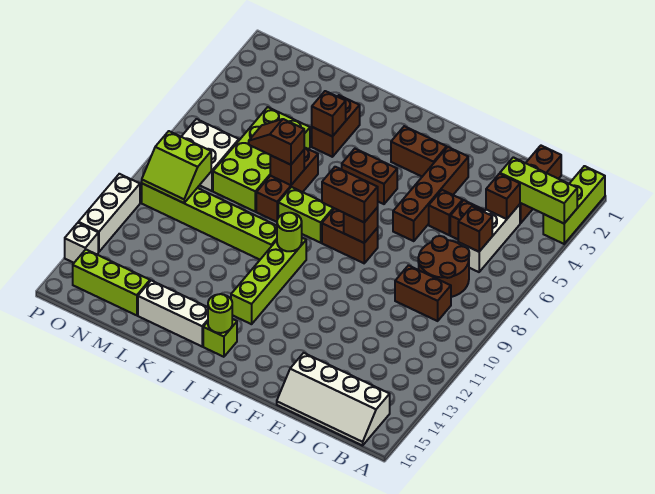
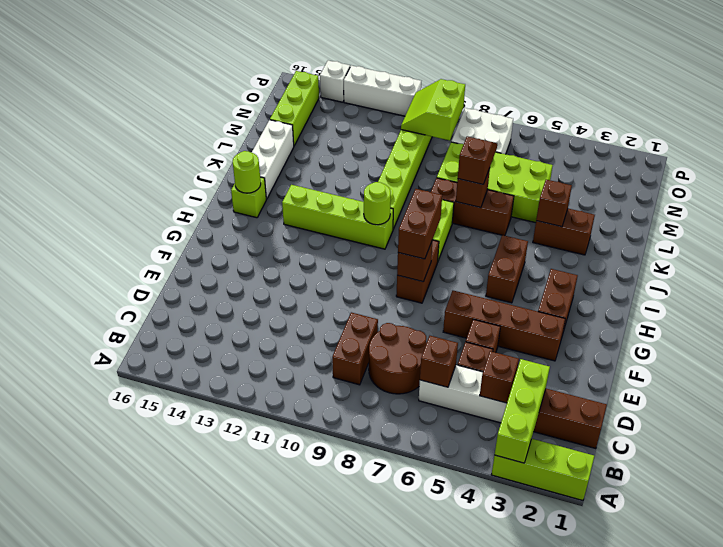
white slope B15:E16 level 1 top 15 -> none

